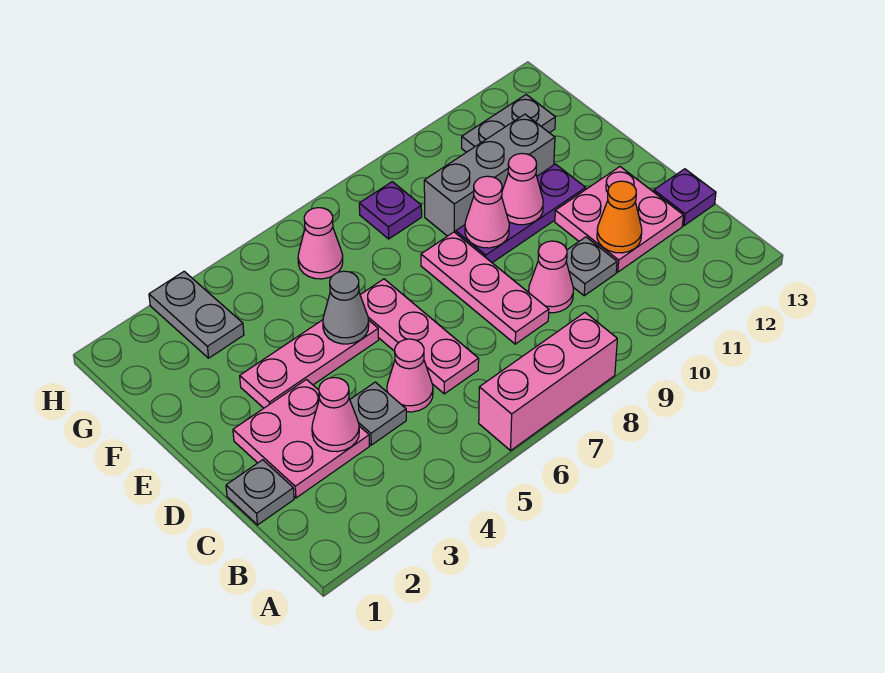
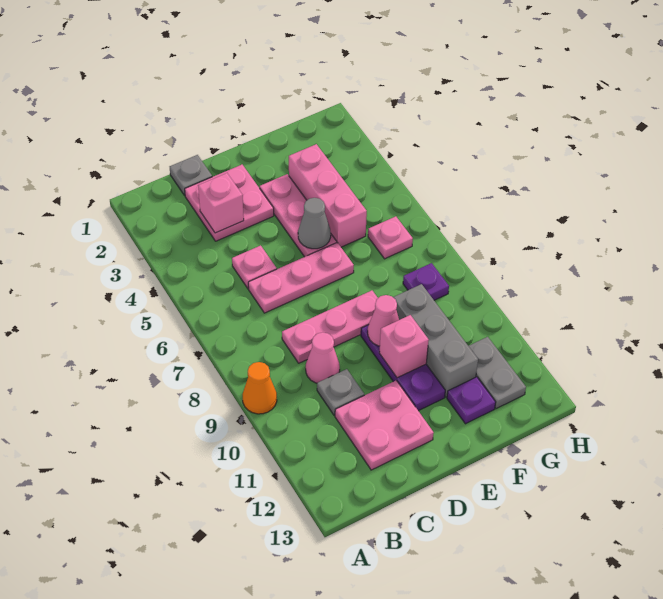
pink brick A6:A8 level 1 -> pink brick F3:F5 level 1
pink cone C3 level 2 -> pink brick C3 level 2
grey plate C4 level 1 -> none
pink cone C5 level 1 -> pink plate C5 level 1
orange cone C11 level 2 -> orange cone A9 level 1
purple plate C13 level 1 -> purple plate F12 level 1
pink cone E10 level 2 -> pink brick E10 level 2
grey plate G3:H3 level 1 -> none
pink cone G6 level 1 -> pink plate G6 level 1

